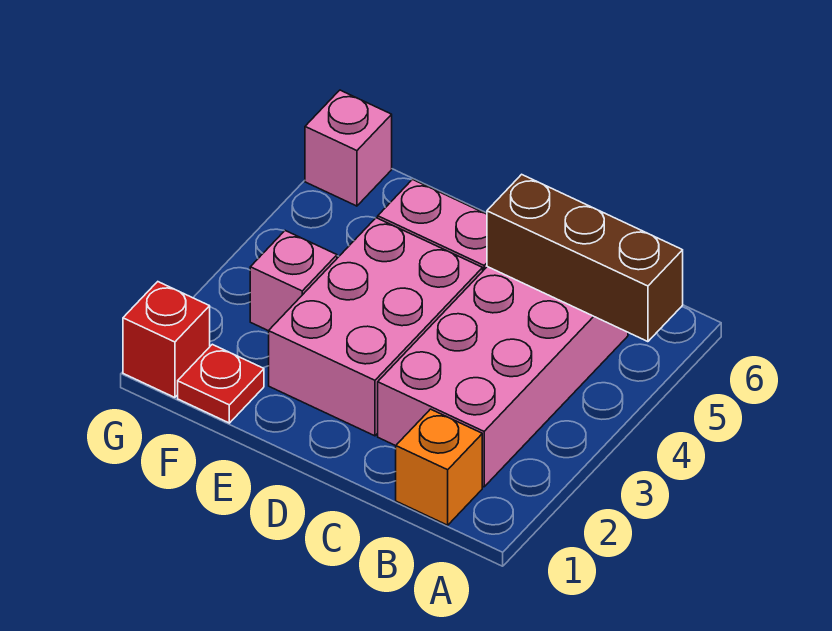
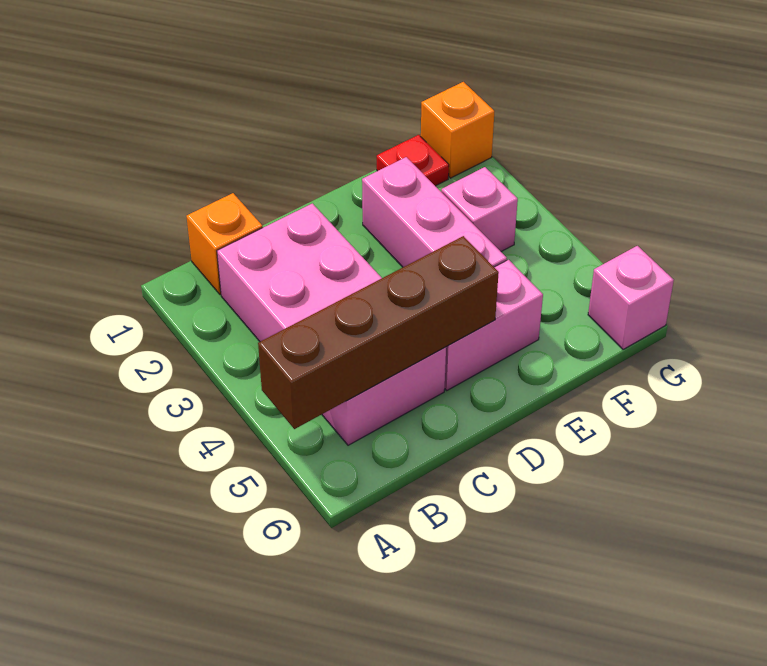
brown brick A5:C5 level 2 -> brown brick A5:D5 level 2
pink brick D2:E4 level 1 -> pink brick E2:E4 level 1
red brick G1 level 1 -> orange brick G1 level 1

